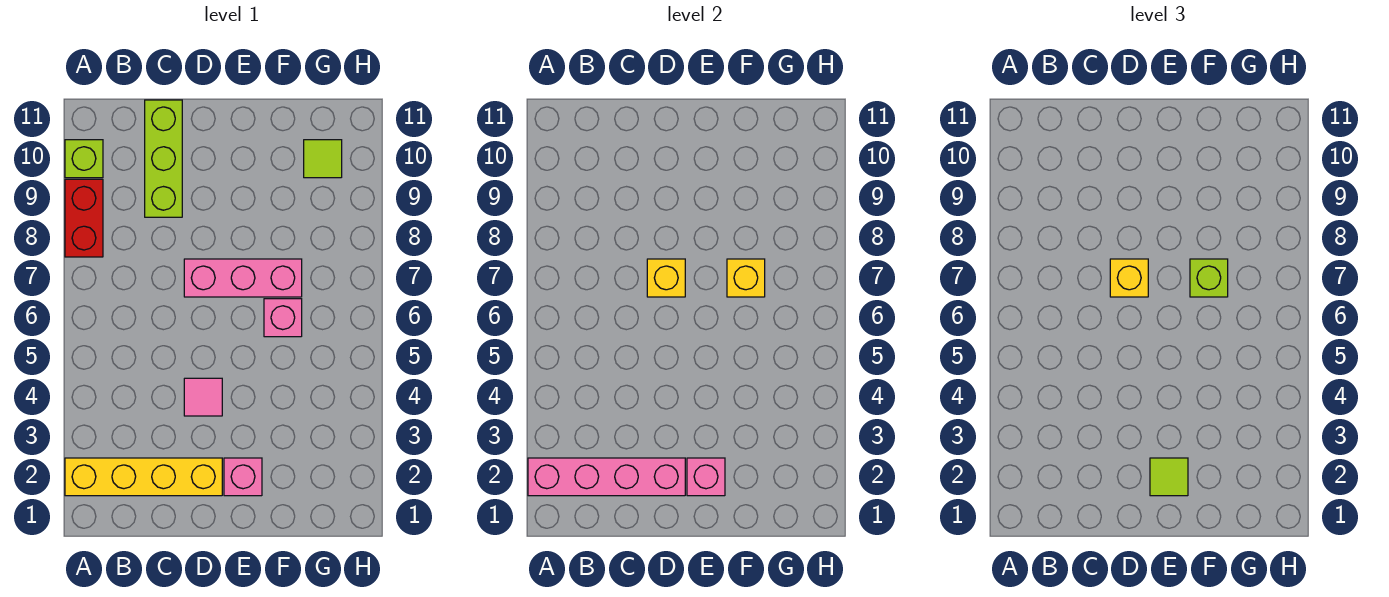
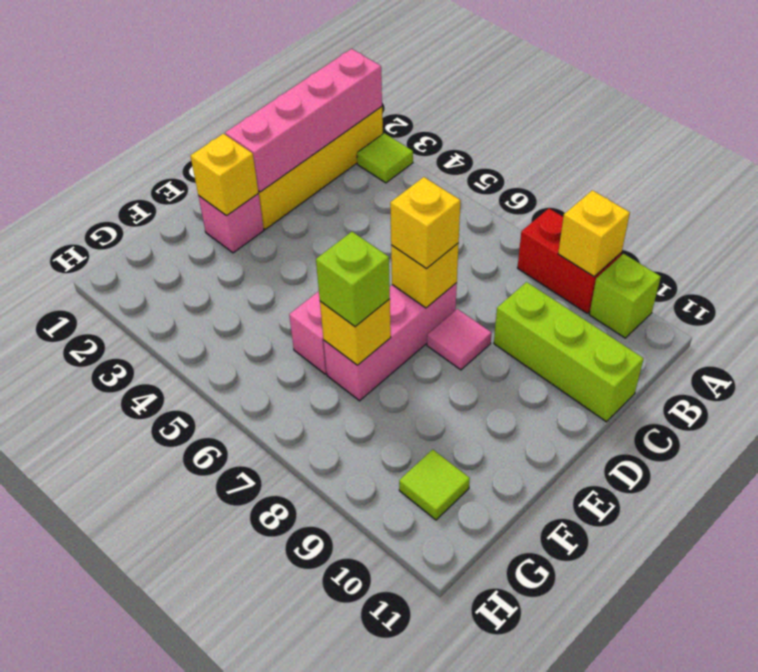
none -> yellow brick A9 level 2
pink tile D4 level 1 -> pink tile D8 level 1
pink brick E2 level 2 -> yellow brick E2 level 2
lime tile E2 level 3 -> lime tile A3 level 1

